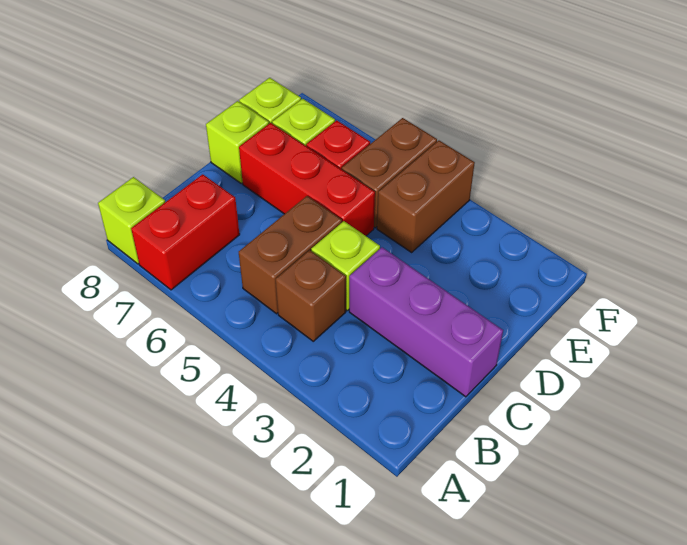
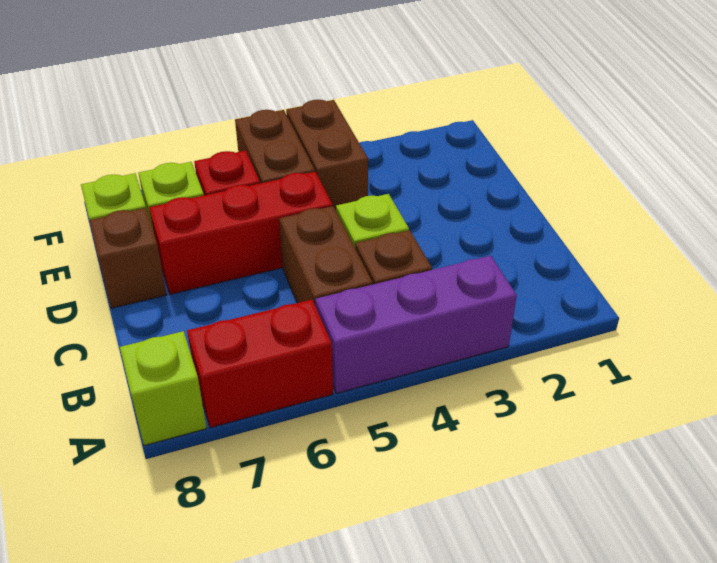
red brick A7:B7 level 1 -> red brick A6:A7 level 1
purple brick C1:C3 level 1 -> purple brick A3:A5 level 1
lime brick D8 level 1 -> brown brick D8 level 1

